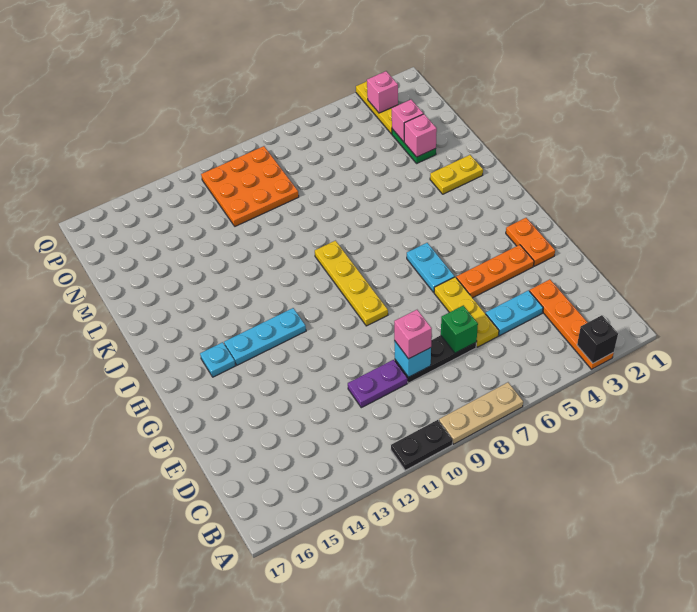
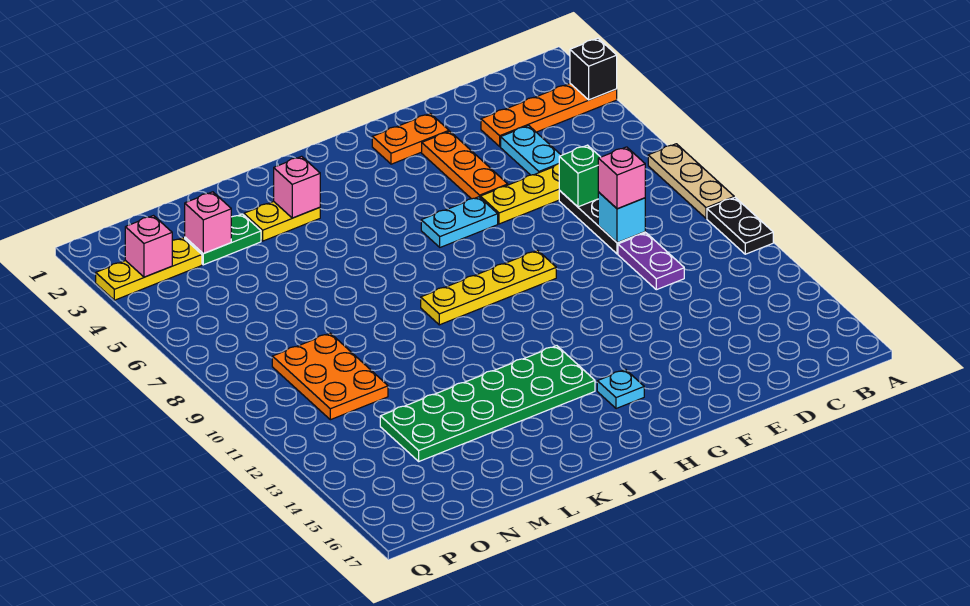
cyan plate H12:H14 level 1 -> none
none -> green plate I13:N14 level 1
yellow plate K2:K3 level 1 -> yellow plate K3:L3 level 1
pink brick M3 level 2 -> pink brick K3 level 2
orange plate N9:P11 level 1 -> orange plate N9:O11 level 1

